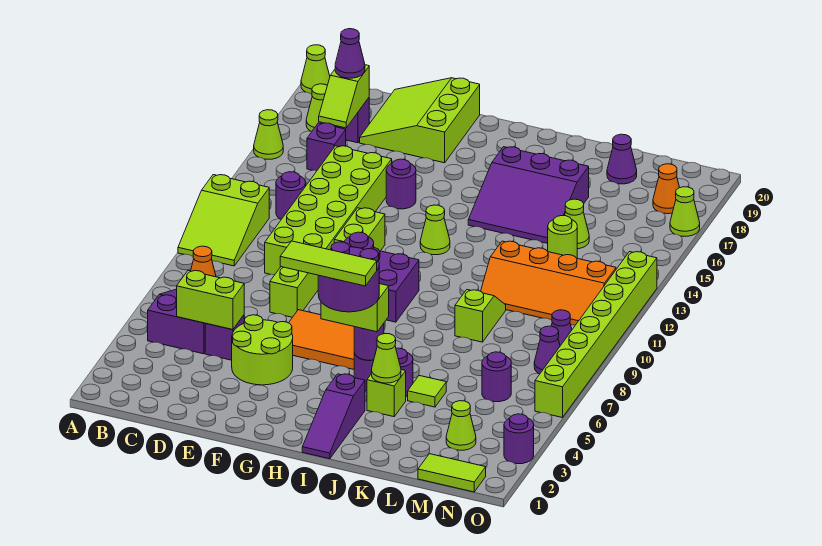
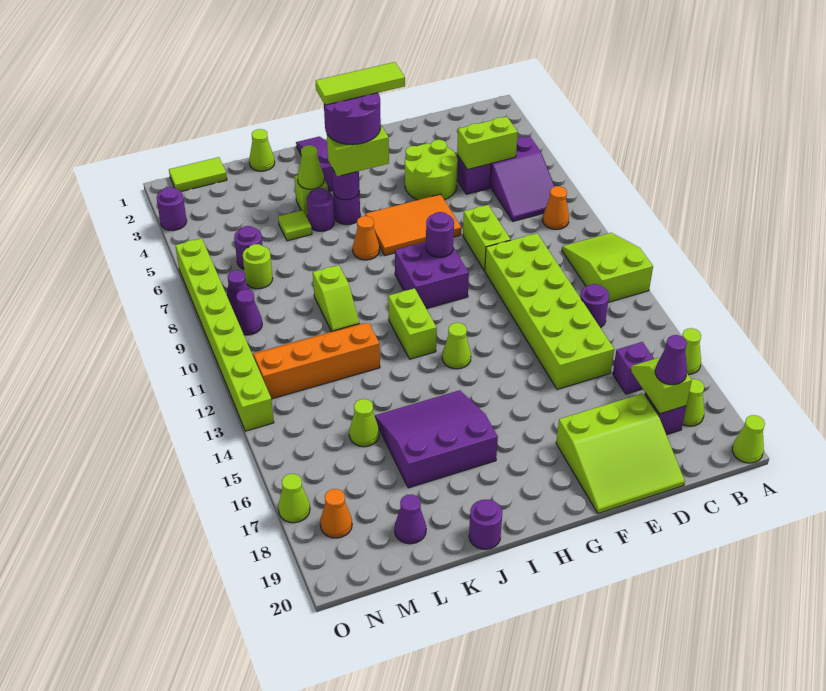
lime slope D18:F20 level 1 top F -> lime slope D18:F20 level 1 top 18
lime brick F11:F12 level 1 -> lime brick I11:I12 level 1
purple round brick F15 level 1 -> purple round brick J20 level 1
none -> orange cone I7 level 1
lime round brick L14 level 1 -> lime round brick M7 level 1
lime cone M3 level 1 -> lime cone K1 level 1

